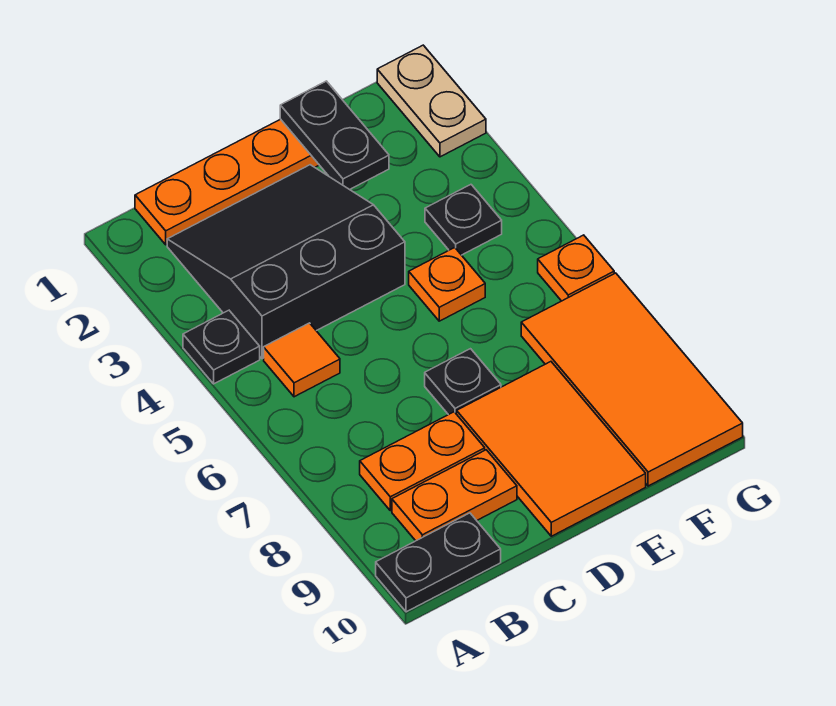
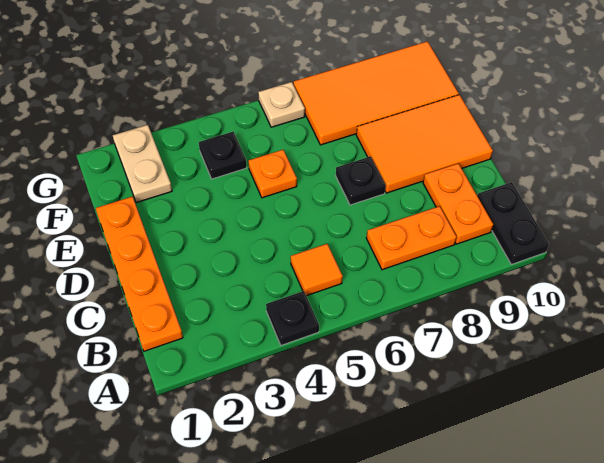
black slope B2:D4 level 1 top 4 -> none
orange plate B8:C8 level 1 -> orange plate B7:B8 level 1
black plate E1:E2 level 2 -> none
tan plate G1:G2 level 1 -> tan plate F2:G2 level 1
orange plate G6 level 1 -> tan plate G6 level 1

